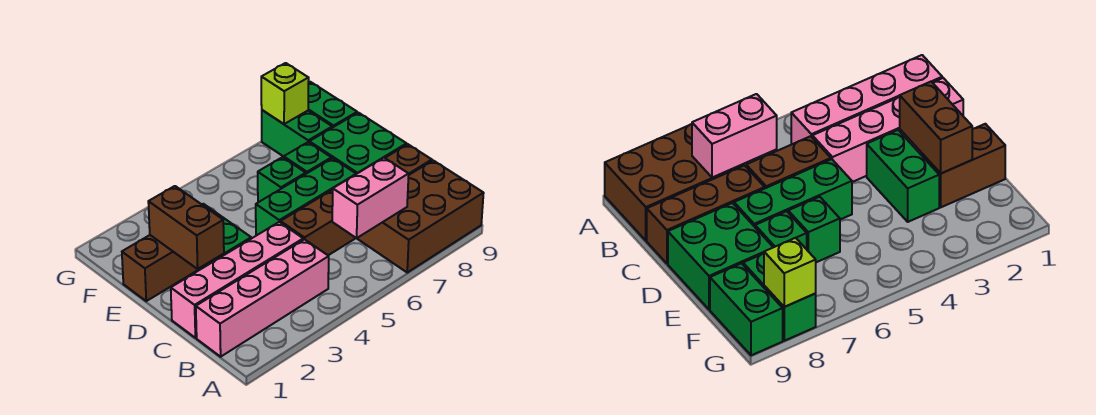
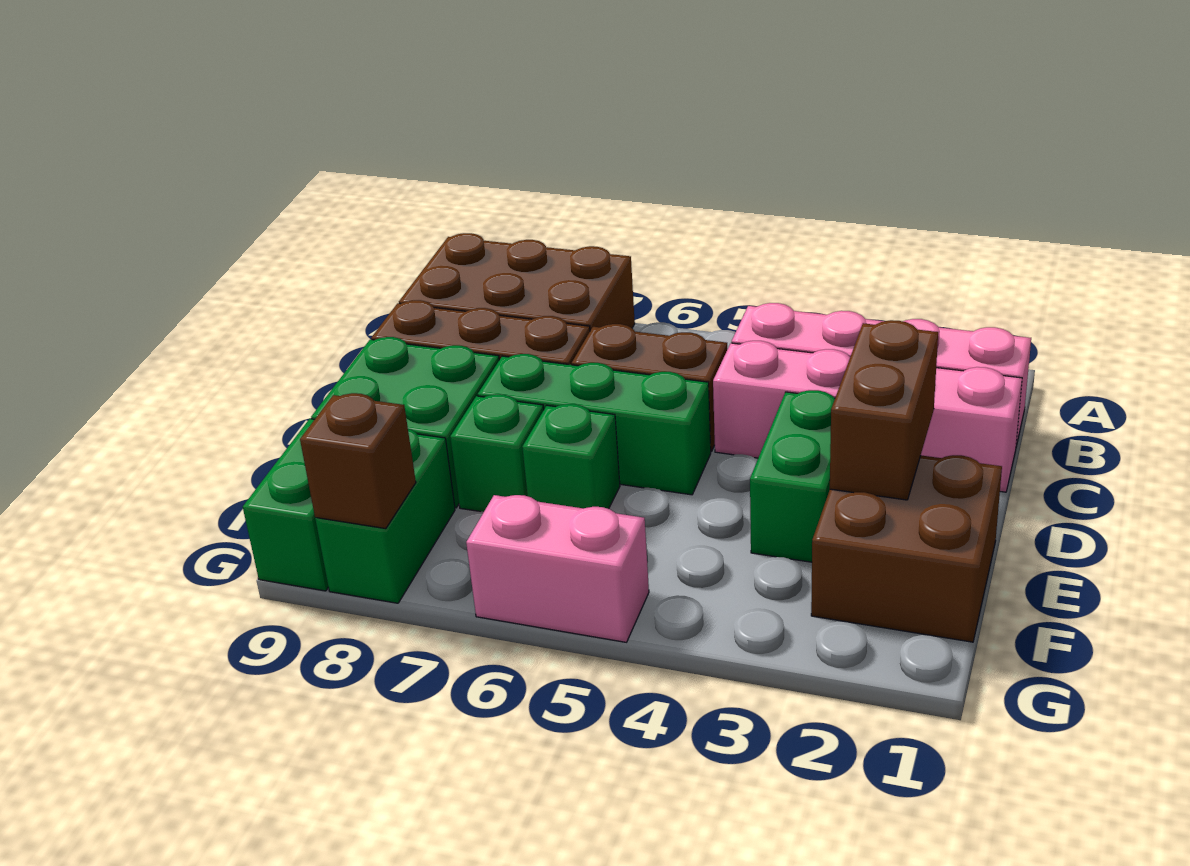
pink brick B6:B7 level 2 -> pink brick G5:G6 level 1
brown brick E1:E2 level 1 -> brown brick E1:F2 level 1
lime brick G8 level 2 -> brown brick G8 level 2

